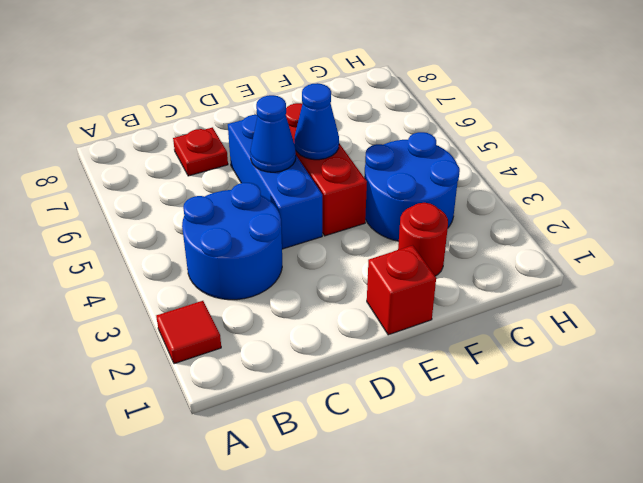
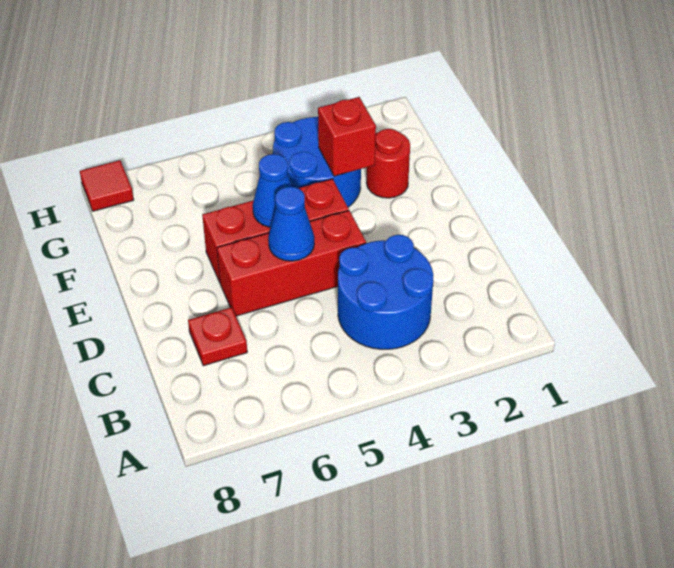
red tile A2 level 1 -> red tile H8 level 1
blue brick D4:D6 level 1 -> red brick D4:D6 level 1
red brick E1 level 1 -> red brick F3 level 2

